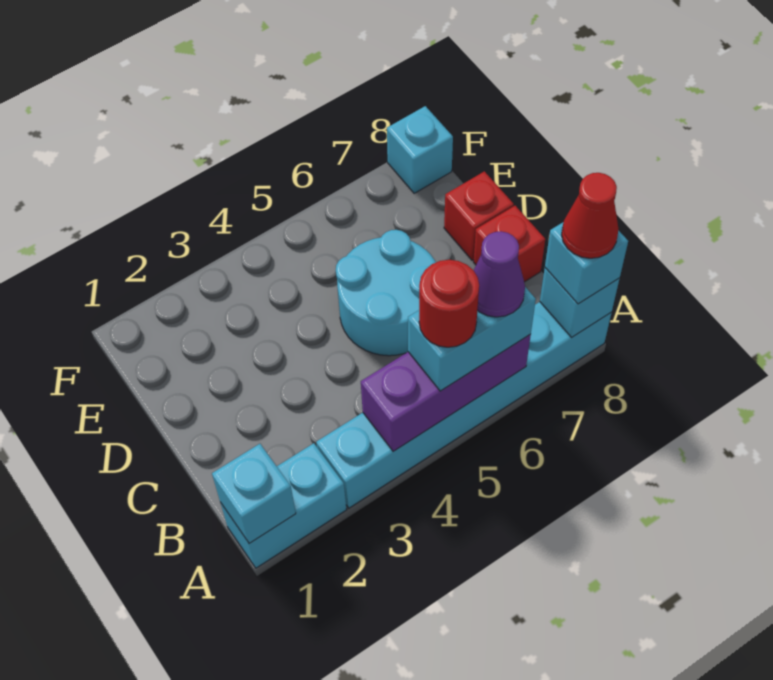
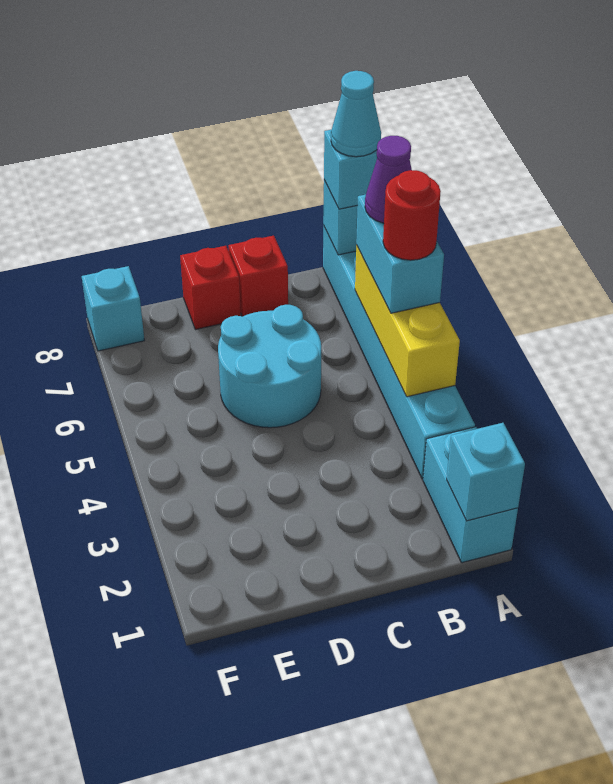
purple brick A4:A6 level 2 -> yellow brick A4:A6 level 2
red cone A8 level 4 -> cyan cone A8 level 4

